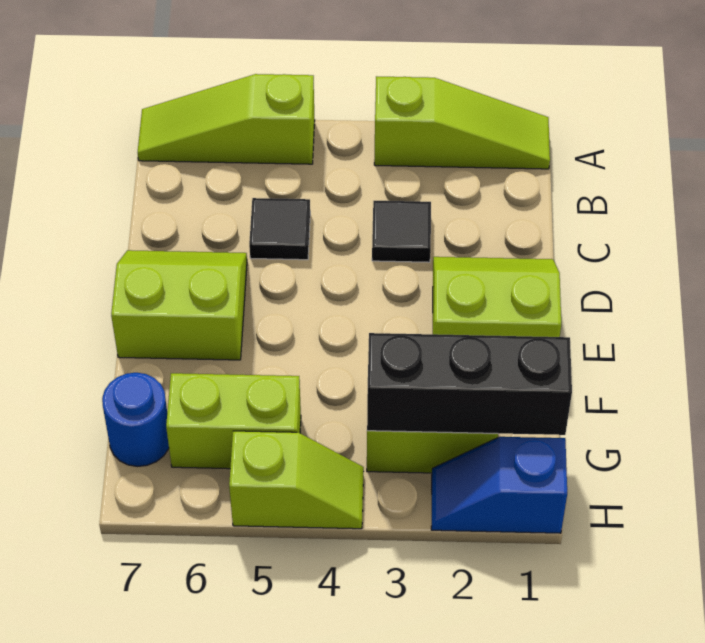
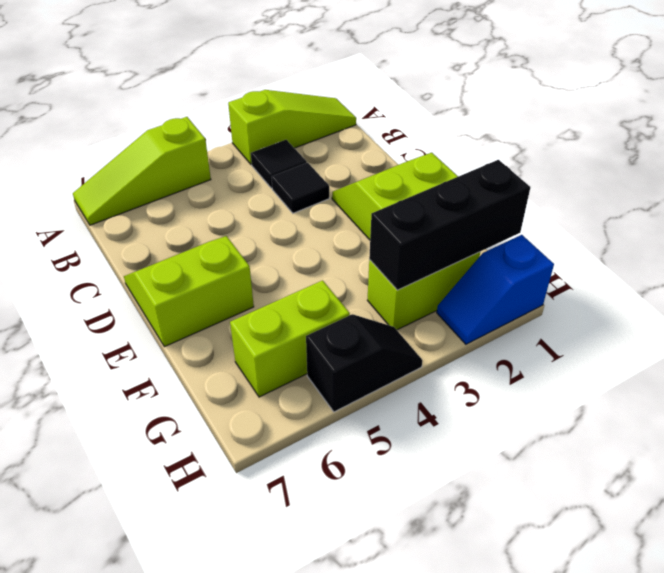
black tile C5 level 1 -> black tile B3 level 1
blue round brick G7 level 1 -> none
lime slope H4:H5 level 1 top 5 -> black slope H4:H5 level 1 top 5

